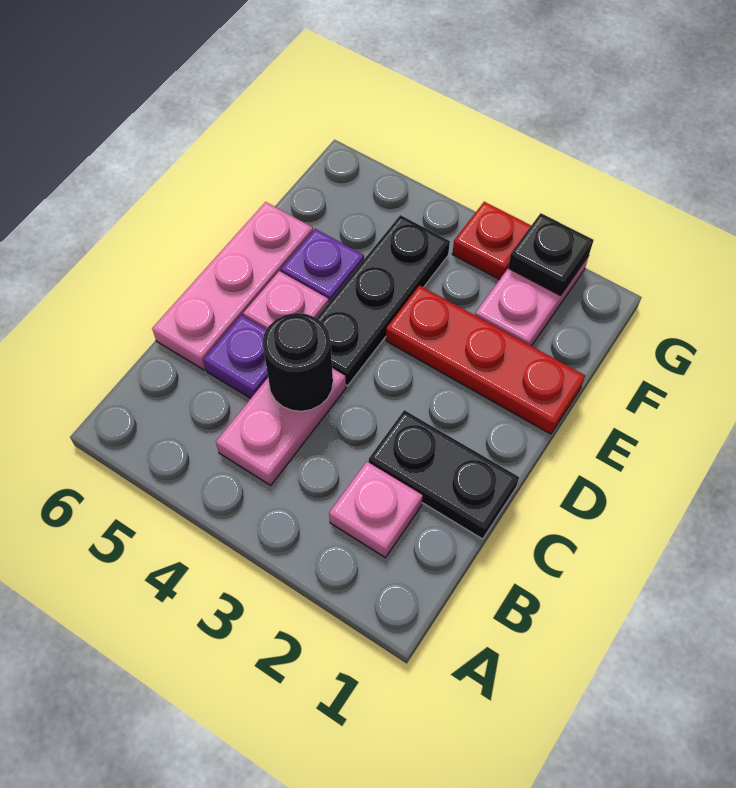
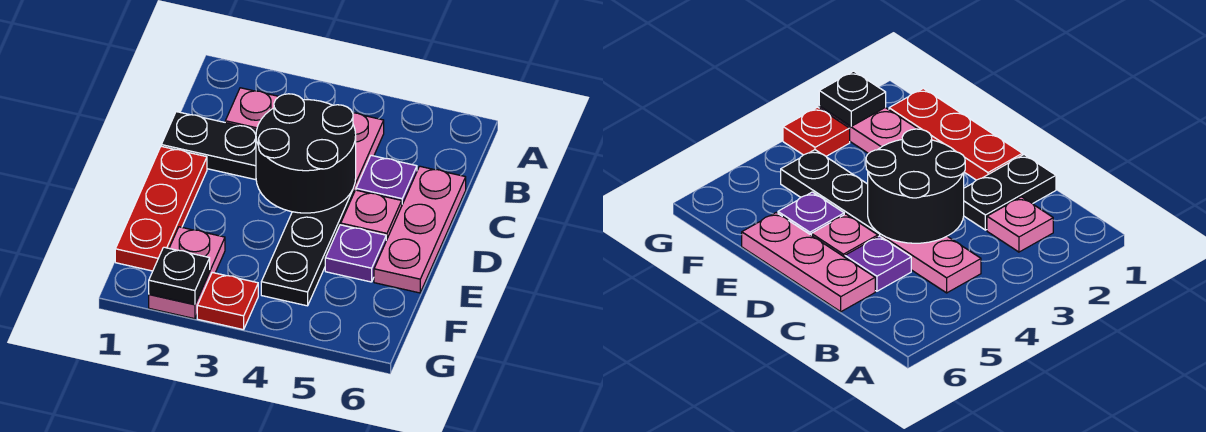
black round brick C4 level 2 -> black round brick C3:D4 level 2
red plate E1:E3 level 1 -> red plate D1:F1 level 1

